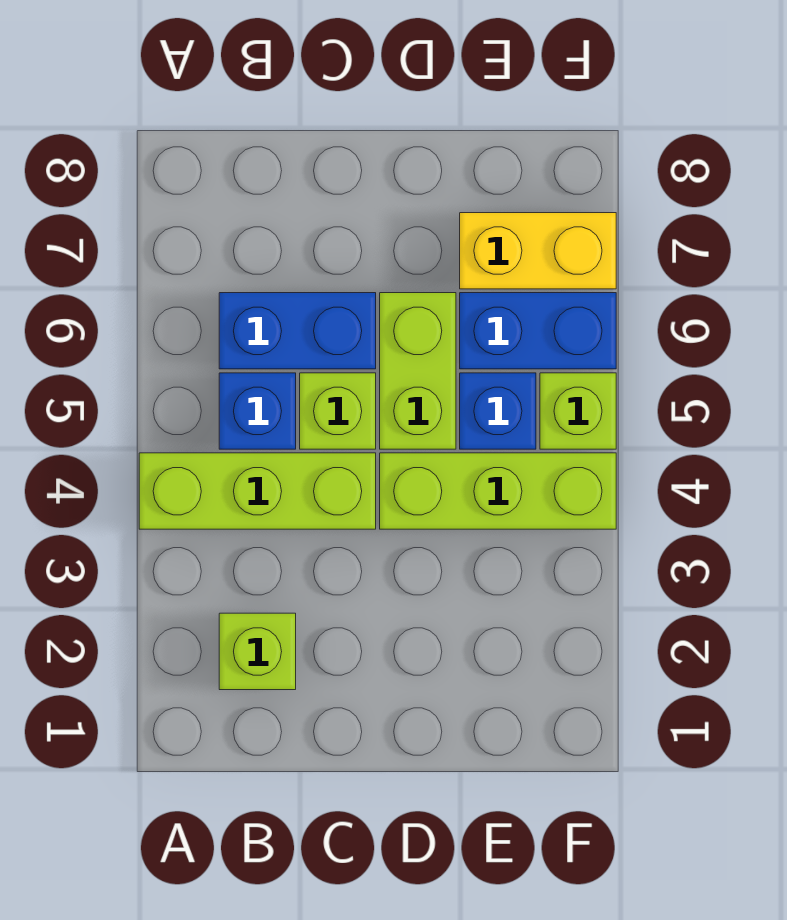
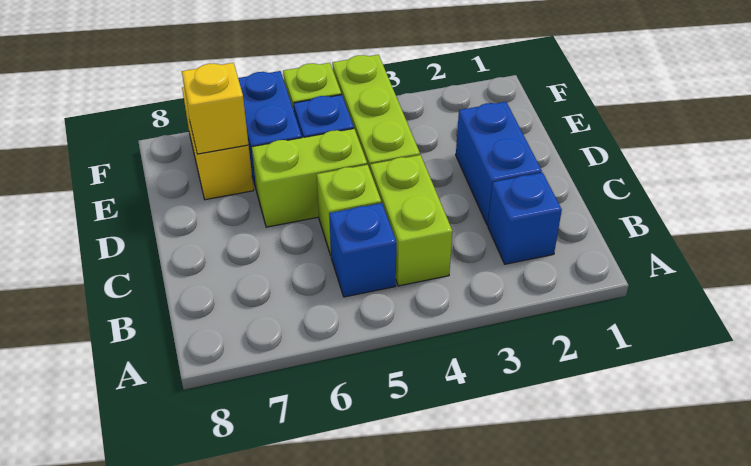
lime brick A4:C4 level 1 -> lime brick B4:C4 level 1
lime brick B2 level 1 -> blue brick B2 level 1
blue brick B6:C6 level 1 -> blue brick C2:D2 level 1
none -> yellow brick E7 level 2

